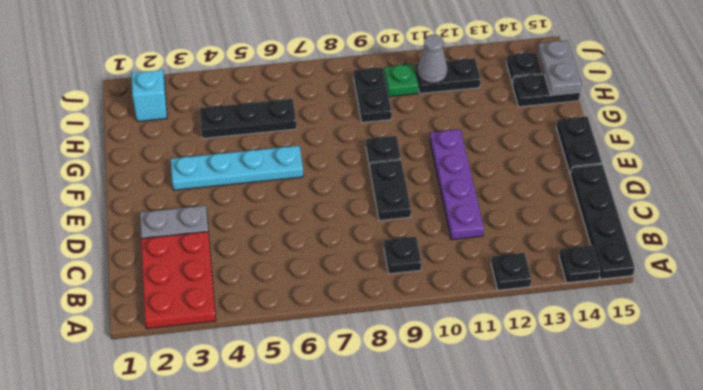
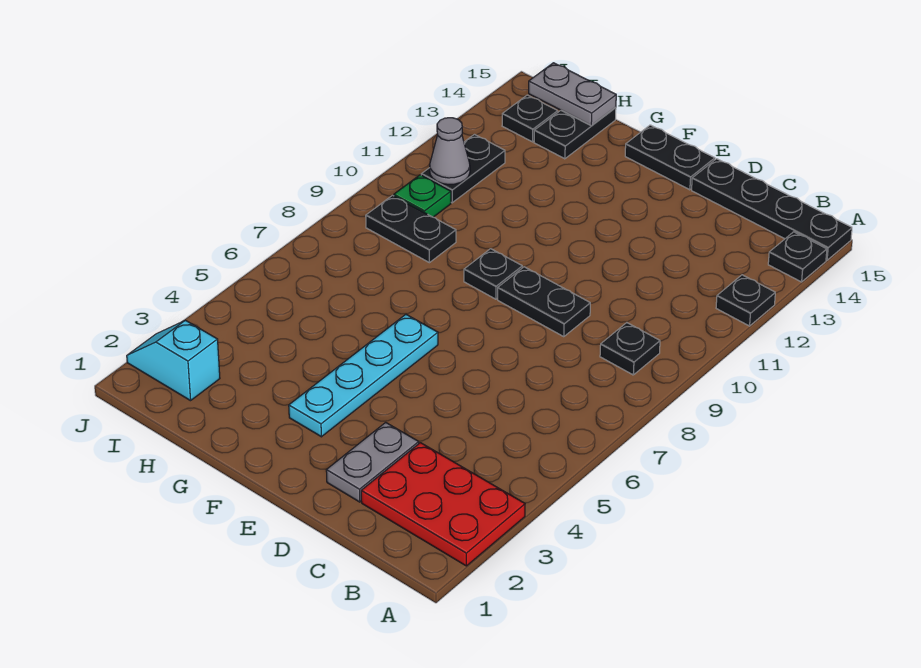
purple plate C11:F11 level 1 -> none
black plate H4:H6 level 1 -> none

